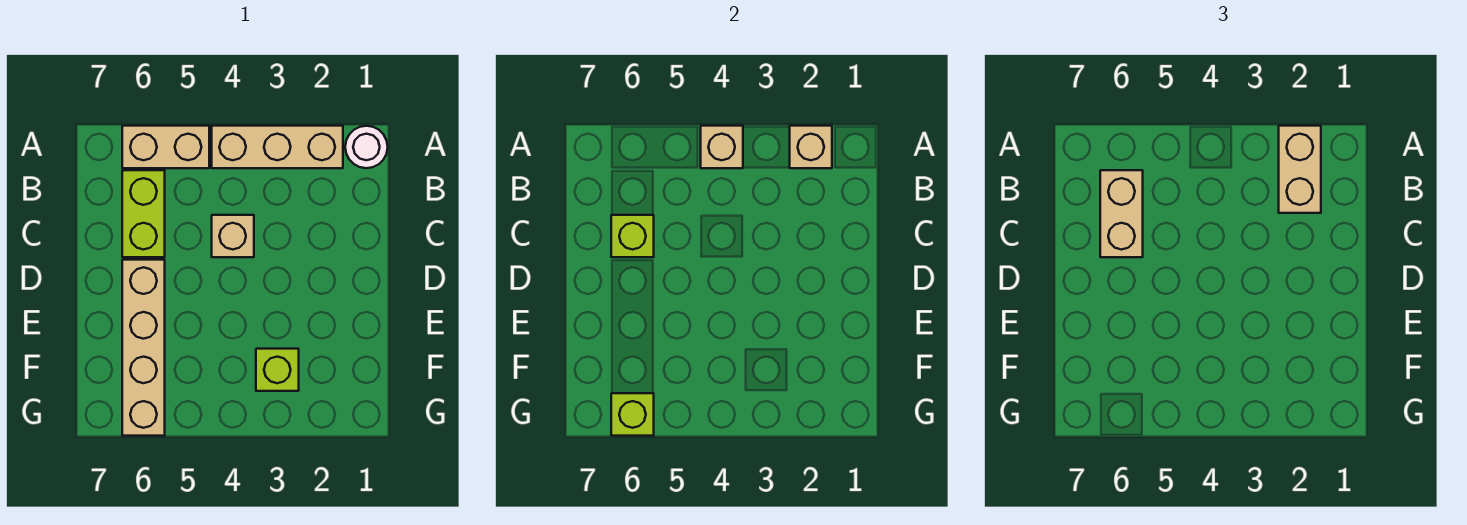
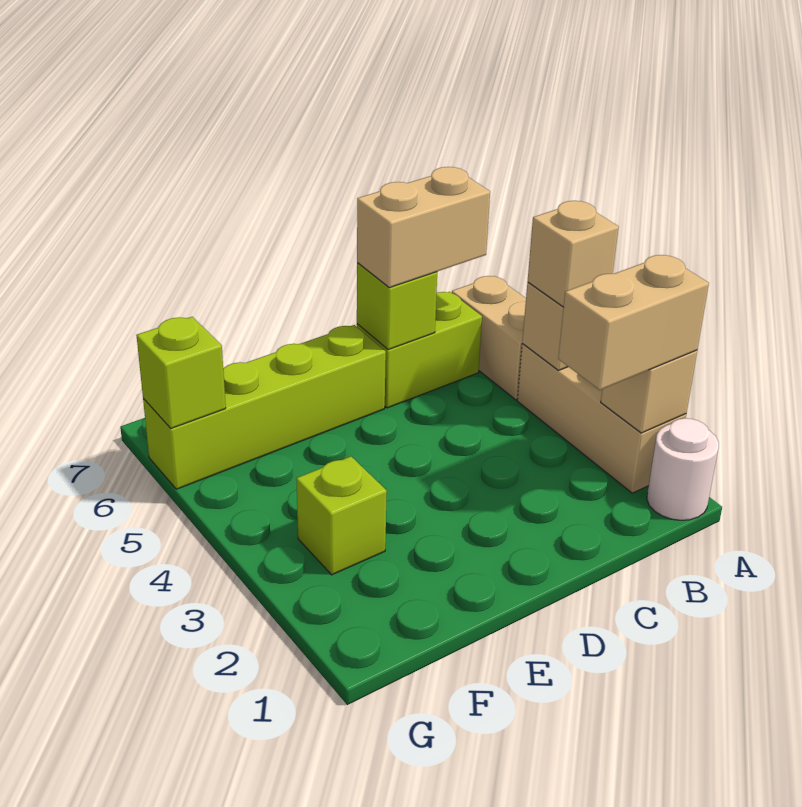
tan brick C4 level 1 -> tan brick A4 level 3
tan brick D6:G6 level 1 -> lime brick D6:G6 level 1

